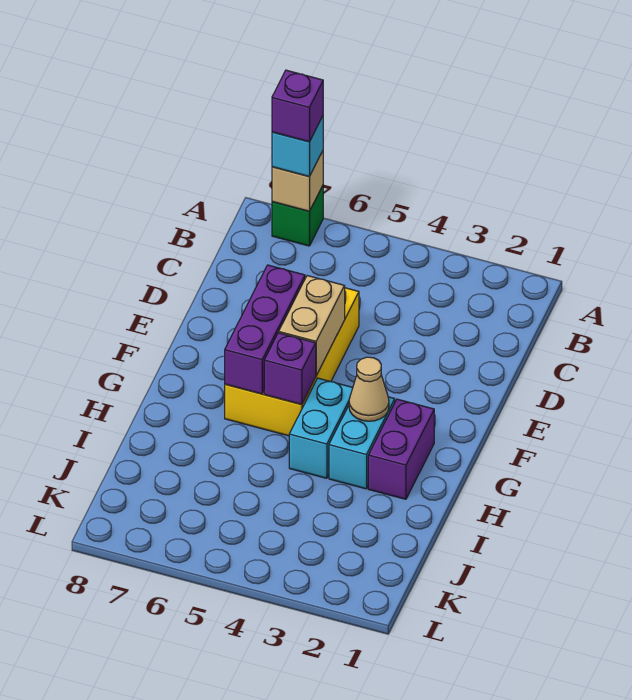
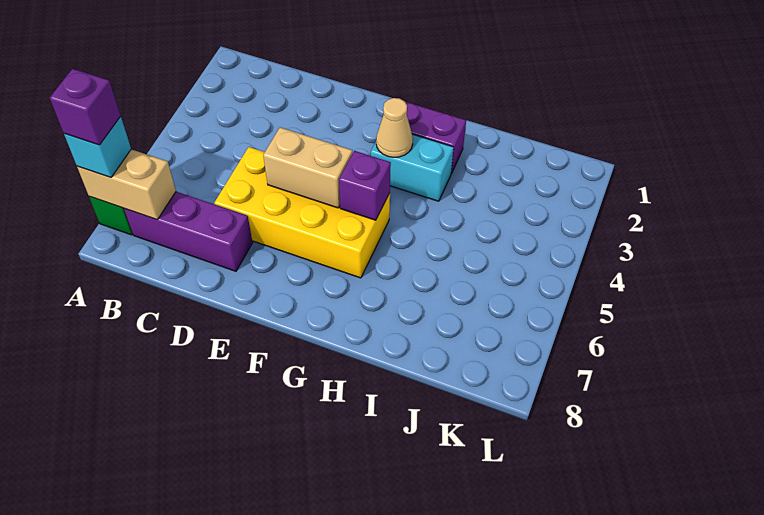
tan brick A7 level 2 -> tan brick A7:B7 level 2
purple brick E6:G6 level 2 -> purple brick B7:D7 level 1
cyan brick G4:H4 level 1 -> none

